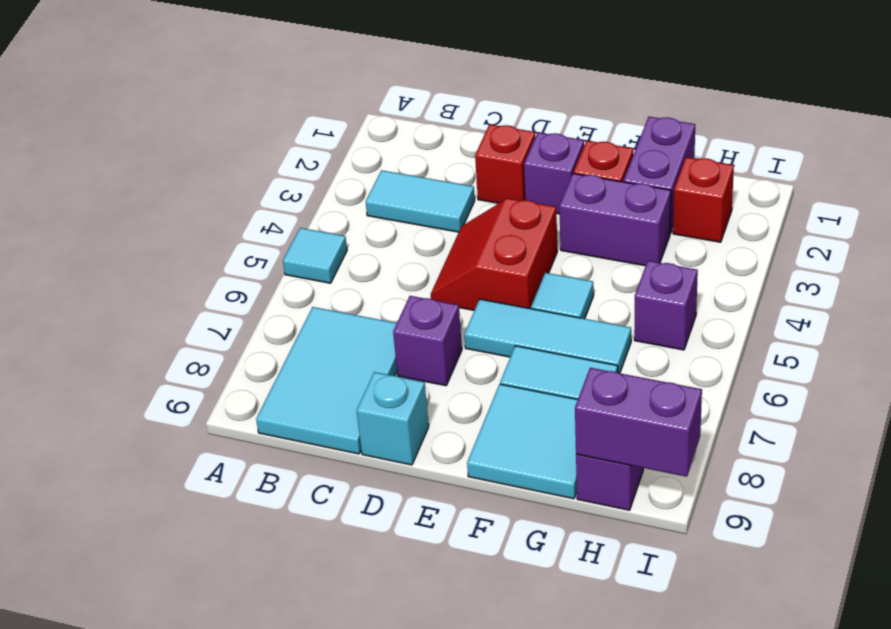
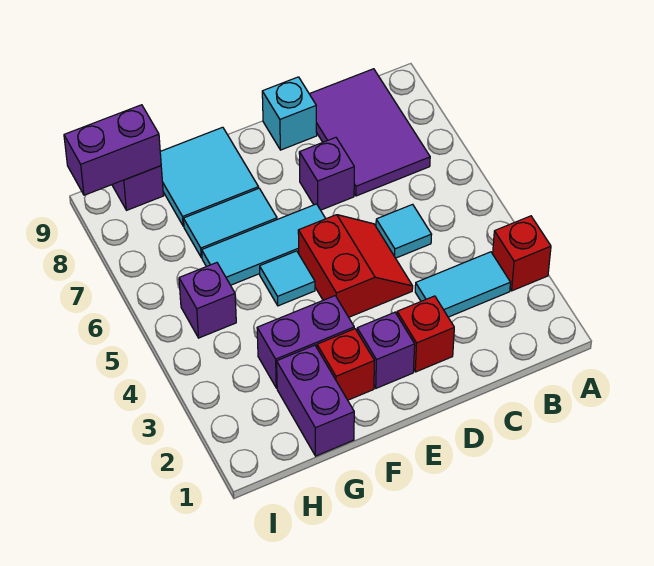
cyan tile A5 level 1 -> cyan tile C5 level 1
cyan tile B7:C9 level 1 -> purple tile B7:C9 level 1
red brick H2 level 1 -> red brick A3 level 1

